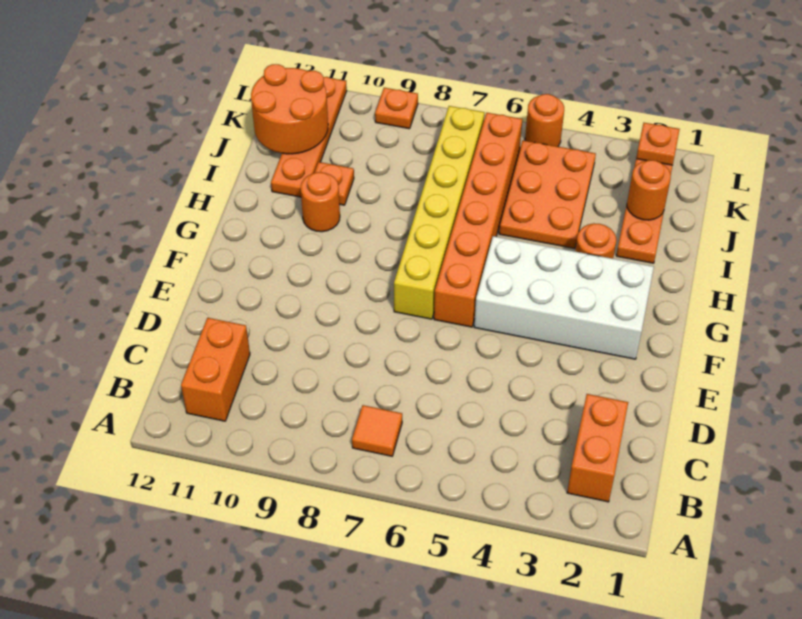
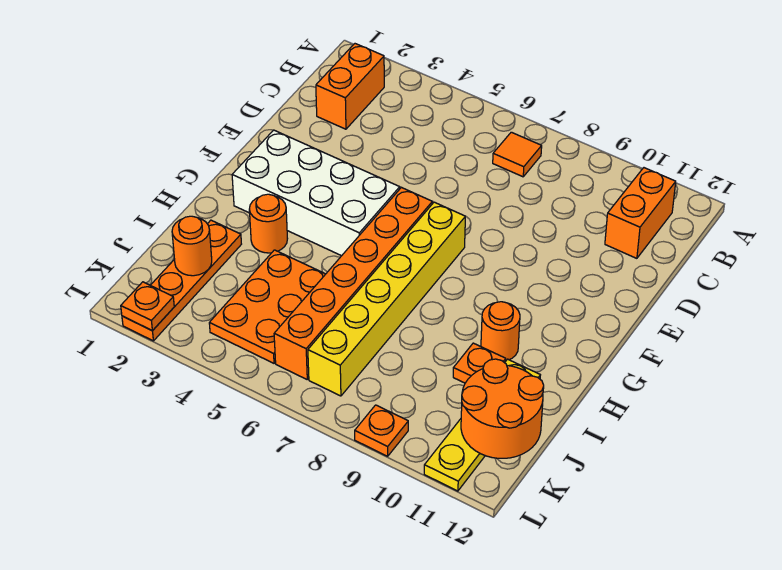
orange plate I11:L11 level 1 -> yellow plate I11:L11 level 1
orange round brick L5 level 1 -> none

